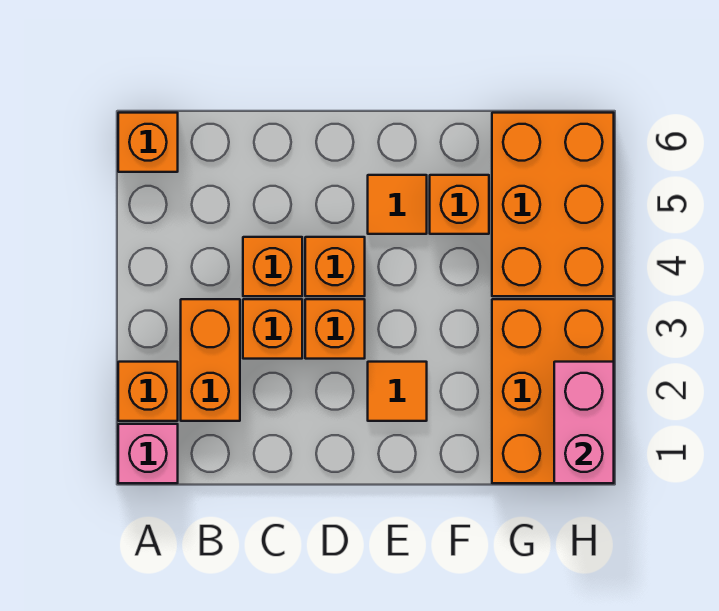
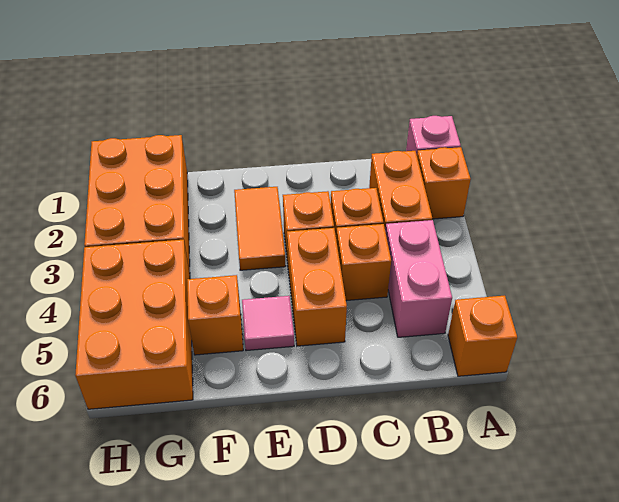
orange brick D4 level 1 -> orange brick D4:D5 level 1
orange tile E2 level 1 -> orange tile E2:E3 level 1
orange tile E5 level 1 -> pink tile E5 level 1
pink brick H1:H2 level 2 -> pink brick B4:B5 level 1

